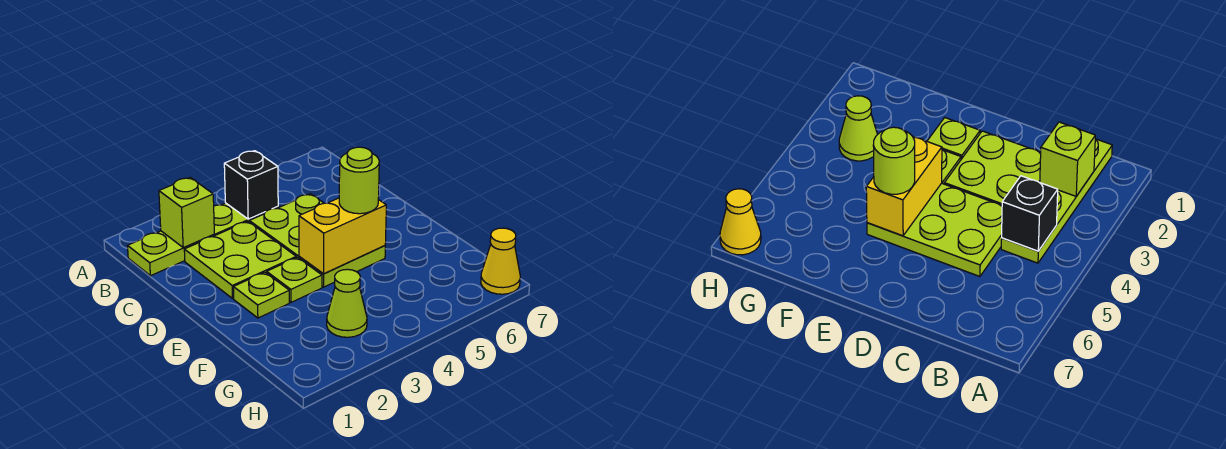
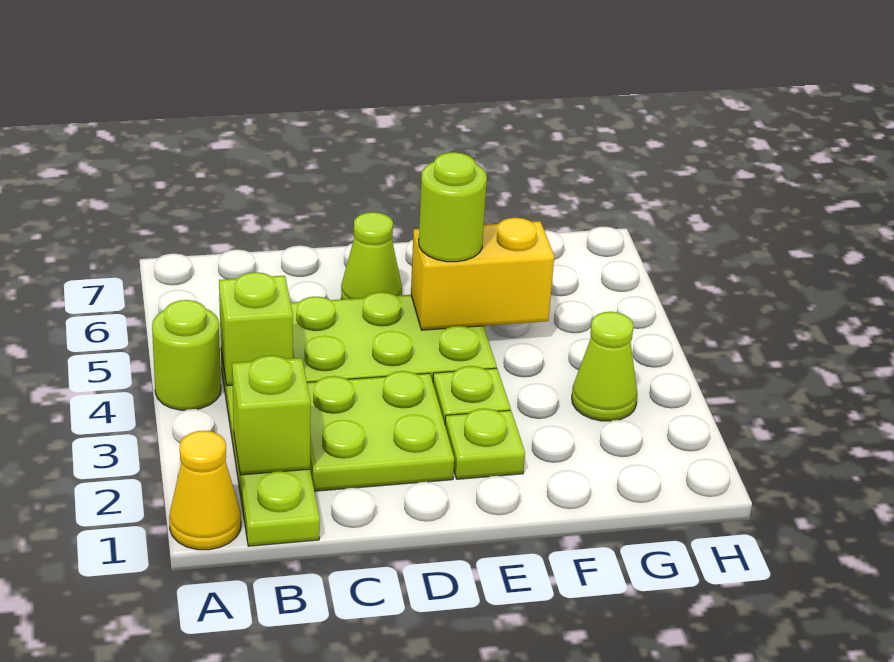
none -> lime round brick A4 level 1
black brick B4 level 2 -> lime brick B4 level 2
none -> lime cone D6 level 1
yellow brick E4:E5 level 2 -> yellow brick E5:F5 level 2
yellow cone H7 level 1 -> yellow cone A1 level 1

